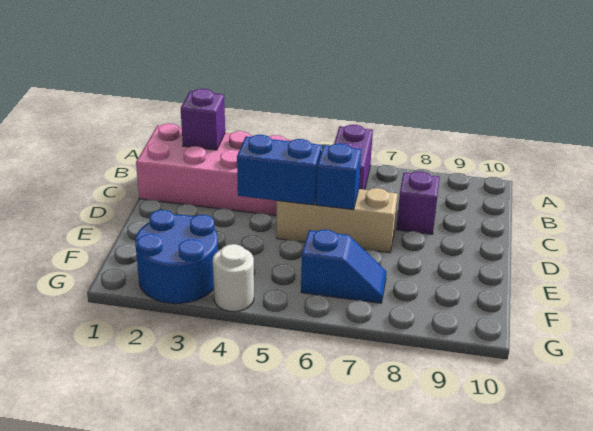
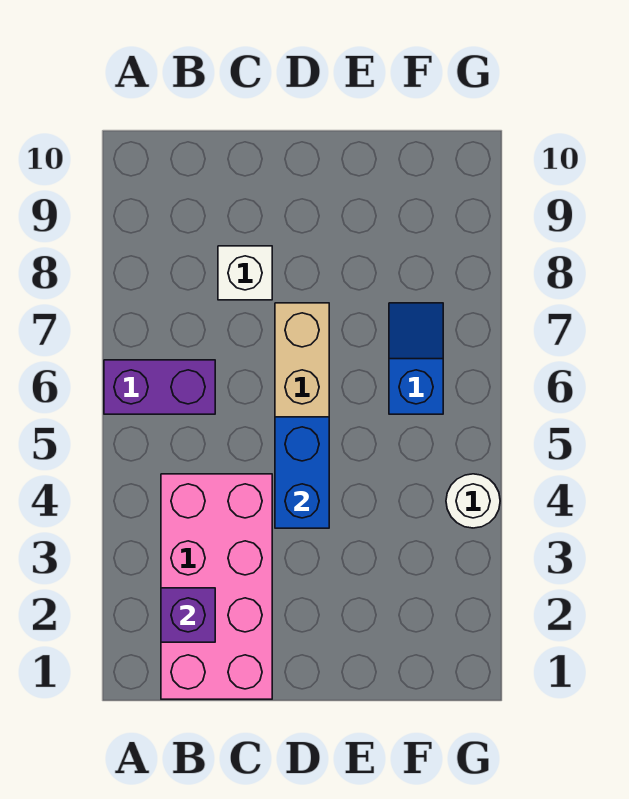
purple brick C8 level 1 -> white brick C8 level 1
blue brick D6 level 2 -> none
blue round brick F2:G3 level 1 -> none

